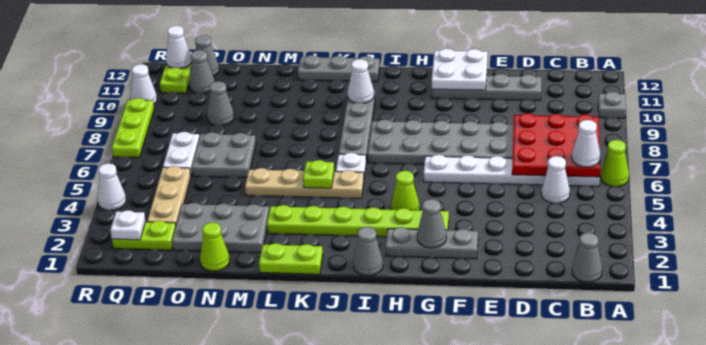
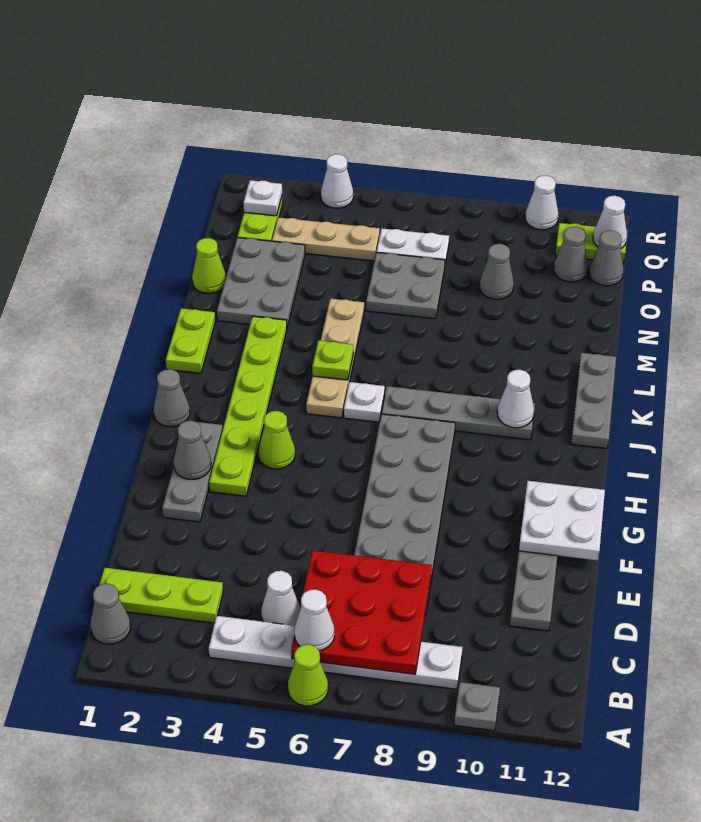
white plate B6:G6 level 1 -> white plate B4:B9 level 1
lime plate R7:R9 level 1 -> lime plate C1:C3 level 1

